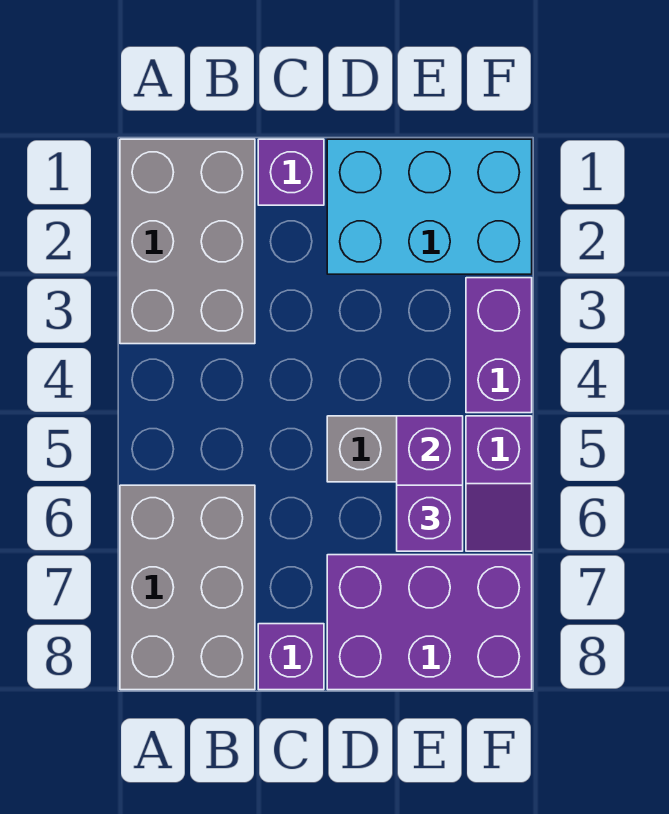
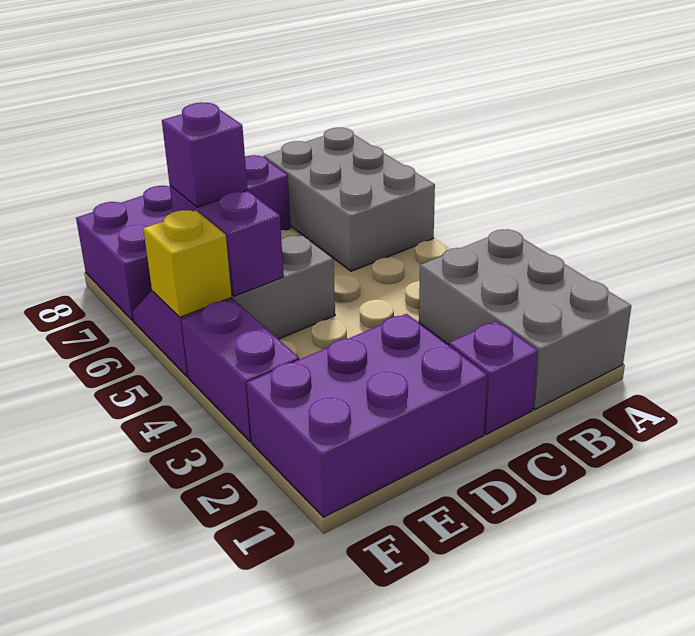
cyan brick D1:F2 level 1 -> purple brick D1:F2 level 1
none -> yellow brick F5 level 2

